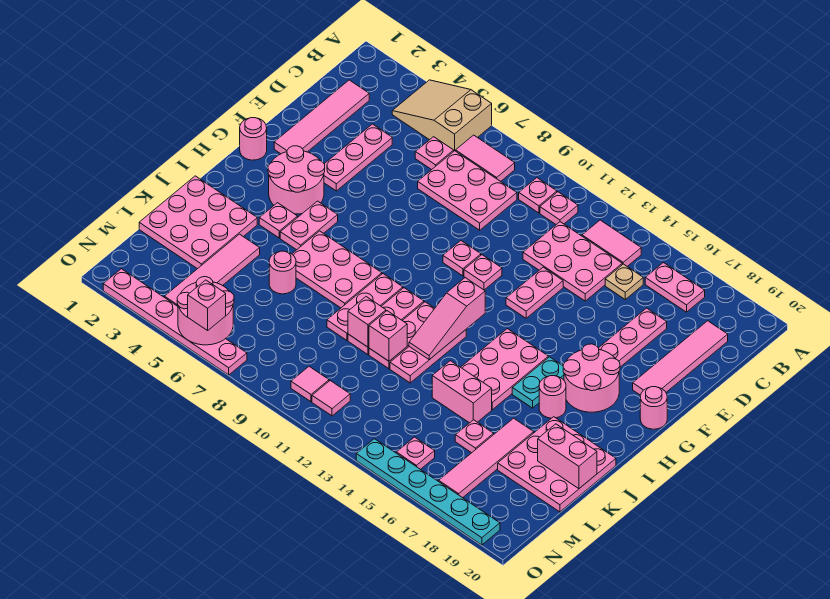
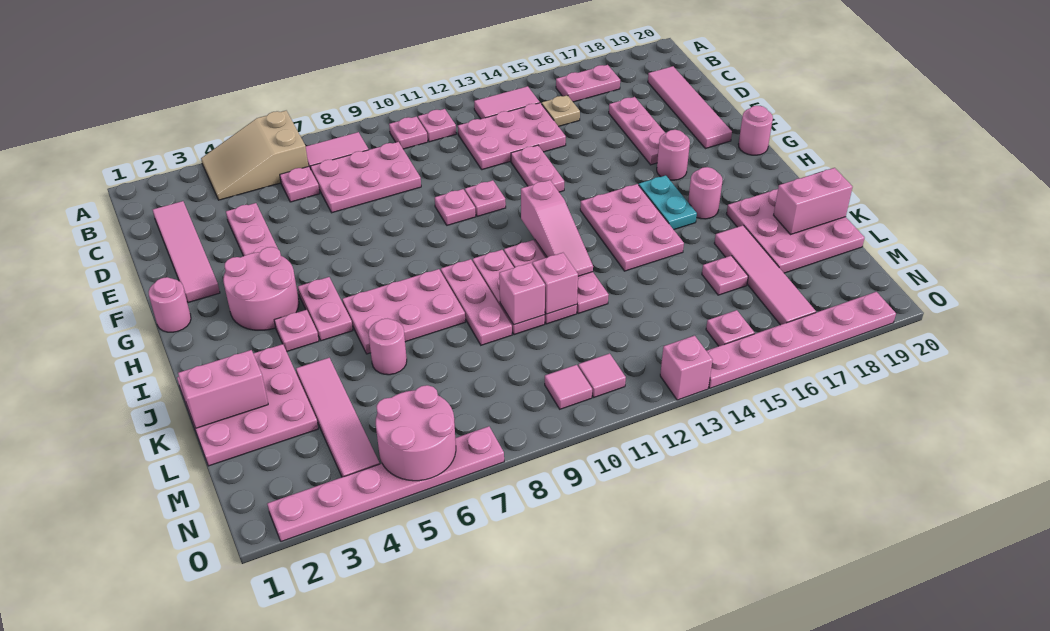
pink round brick G17:H18 level 1 -> pink round brick G17 level 1
pink brick K14:K15 level 1 -> pink brick K1:K2 level 2
pink brick O6 level 3 -> pink brick O13 level 1
cyan plate O14:O19 level 1 -> pink plate O14:O19 level 1

